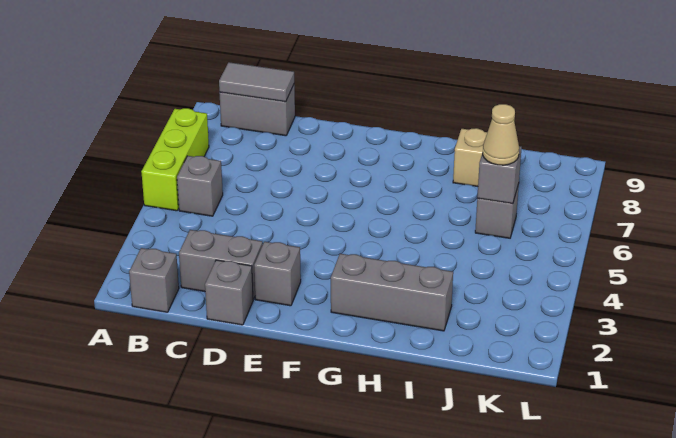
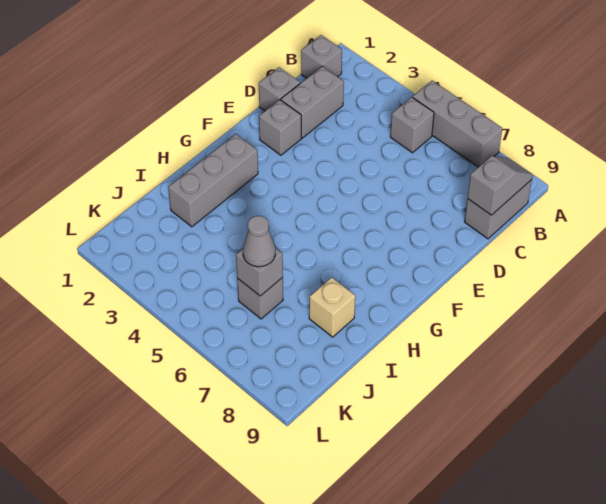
lime brick A5:A7 level 1 -> grey brick A5:A7 level 1
grey tile B9:C9 level 2 -> grey slope B9:C9 level 2 top C
tan cone J6 level 3 -> grey cone J6 level 3

